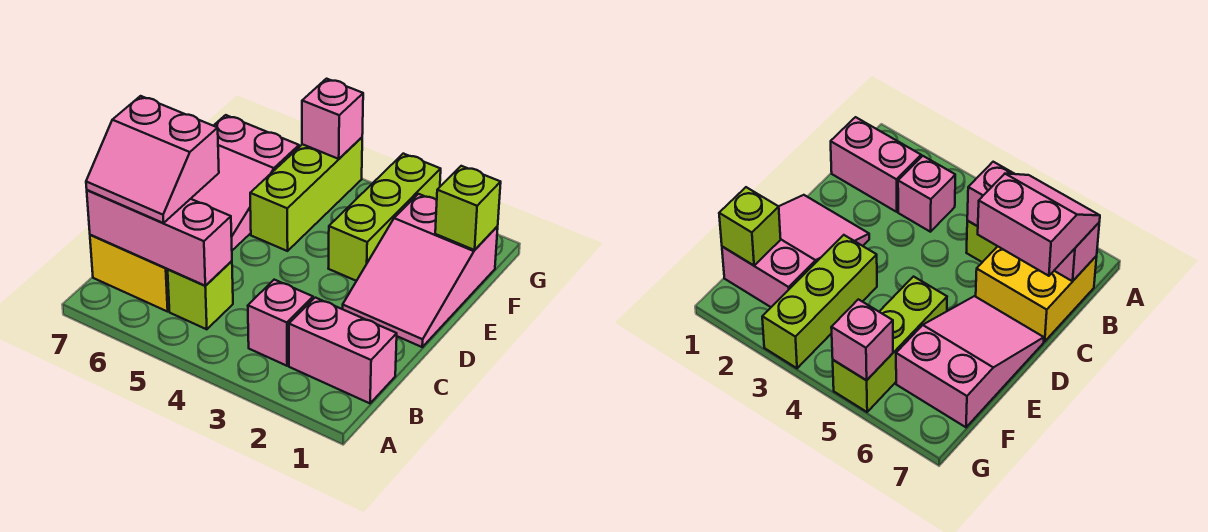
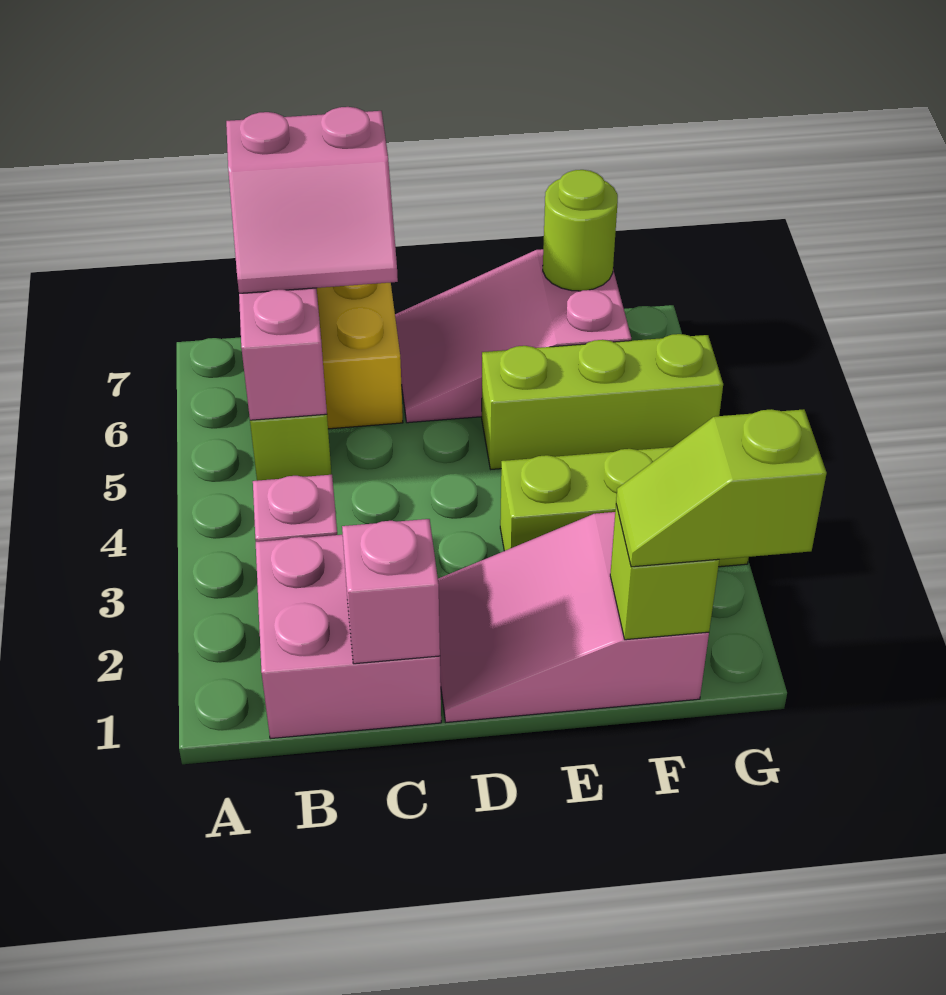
pink brick B1:B2 level 1 -> pink brick B1:C2 level 1
pink slope B6:C7 level 3 top C -> pink slope B6:C7 level 3 top 7
none -> lime slope F1:G1 level 3 top G
none -> lime round brick F7 level 2
pink brick G5 level 2 -> pink brick C1 level 2

